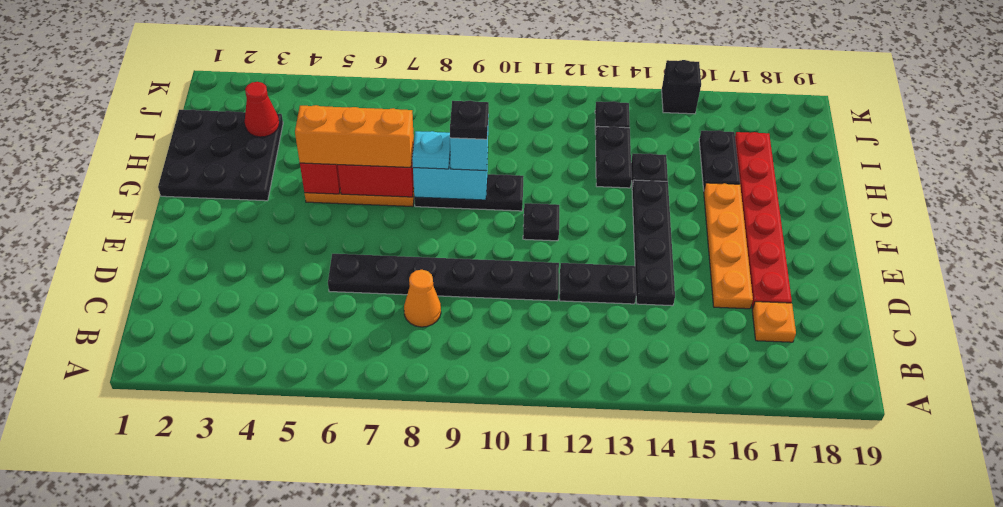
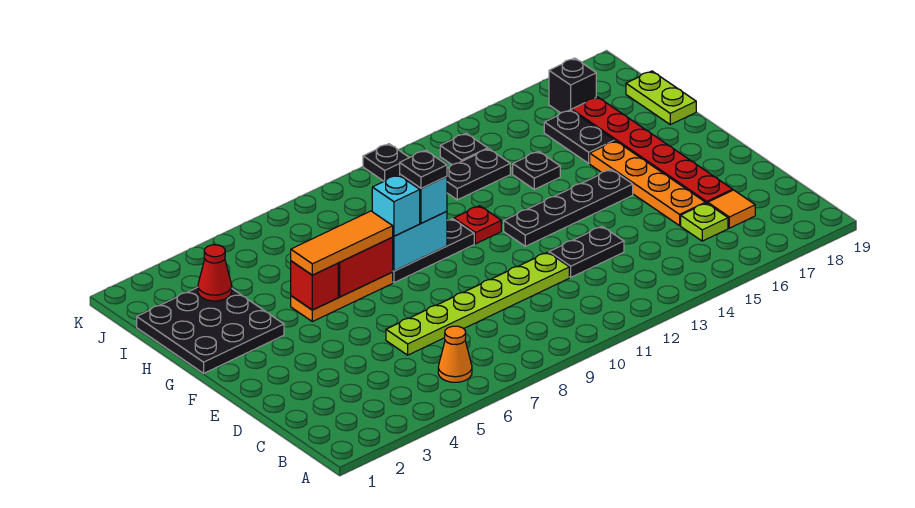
orange cone C8 level 1 -> orange cone B6 level 1
none -> lime plate C16 level 1
orange plate C17 level 1 -> orange tile C17 level 1
black plate D6:D11 level 1 -> lime plate D6:D11 level 1
black plate D14:G14 level 1 -> black plate F12:F15 level 1
black plate F11 level 1 -> black plate K11 level 1
orange brick G5:G7 level 3 -> orange tile G5:G7 level 3
cyan plate G8 level 3 -> cyan brick G8 level 3
none -> red plate G11 level 1
black plate H13:I13 level 1 -> black plate I12:I13 level 1
none -> lime plate H19:I19 level 1
black brick K15 level 1 -> black brick J17 level 1

